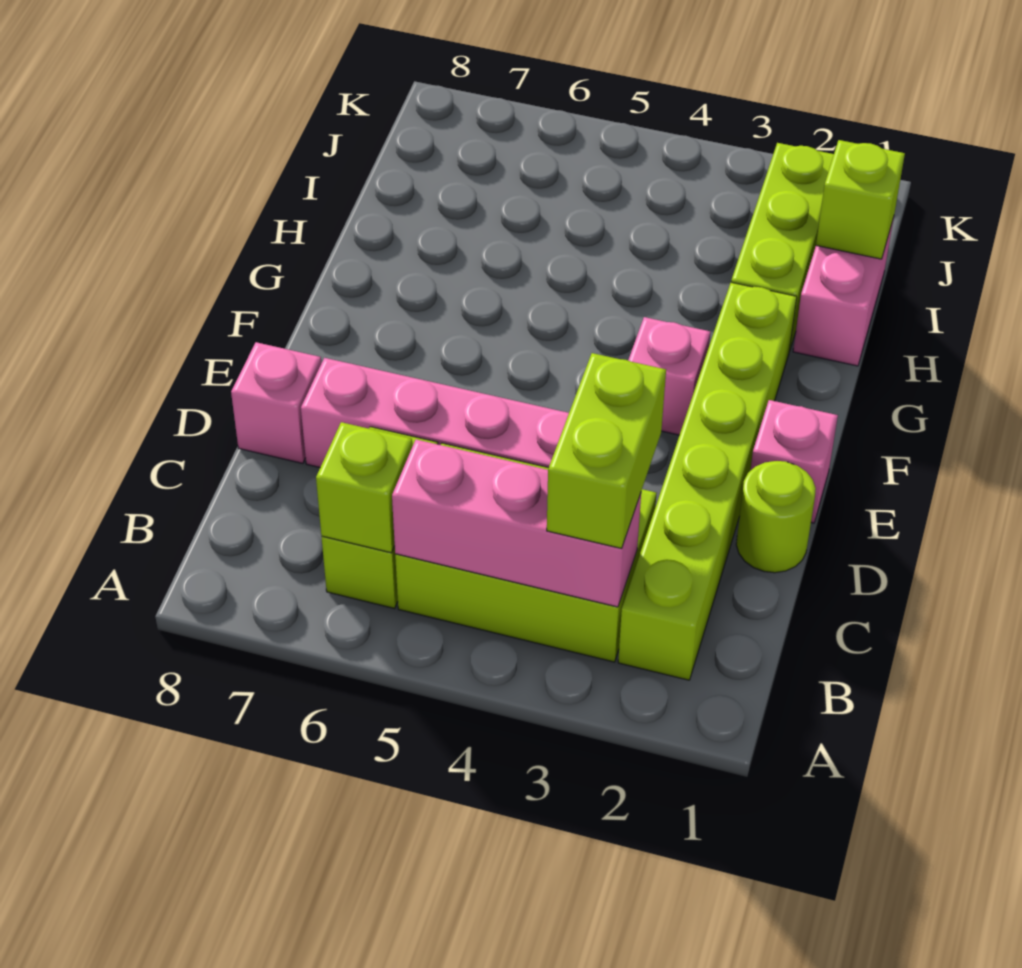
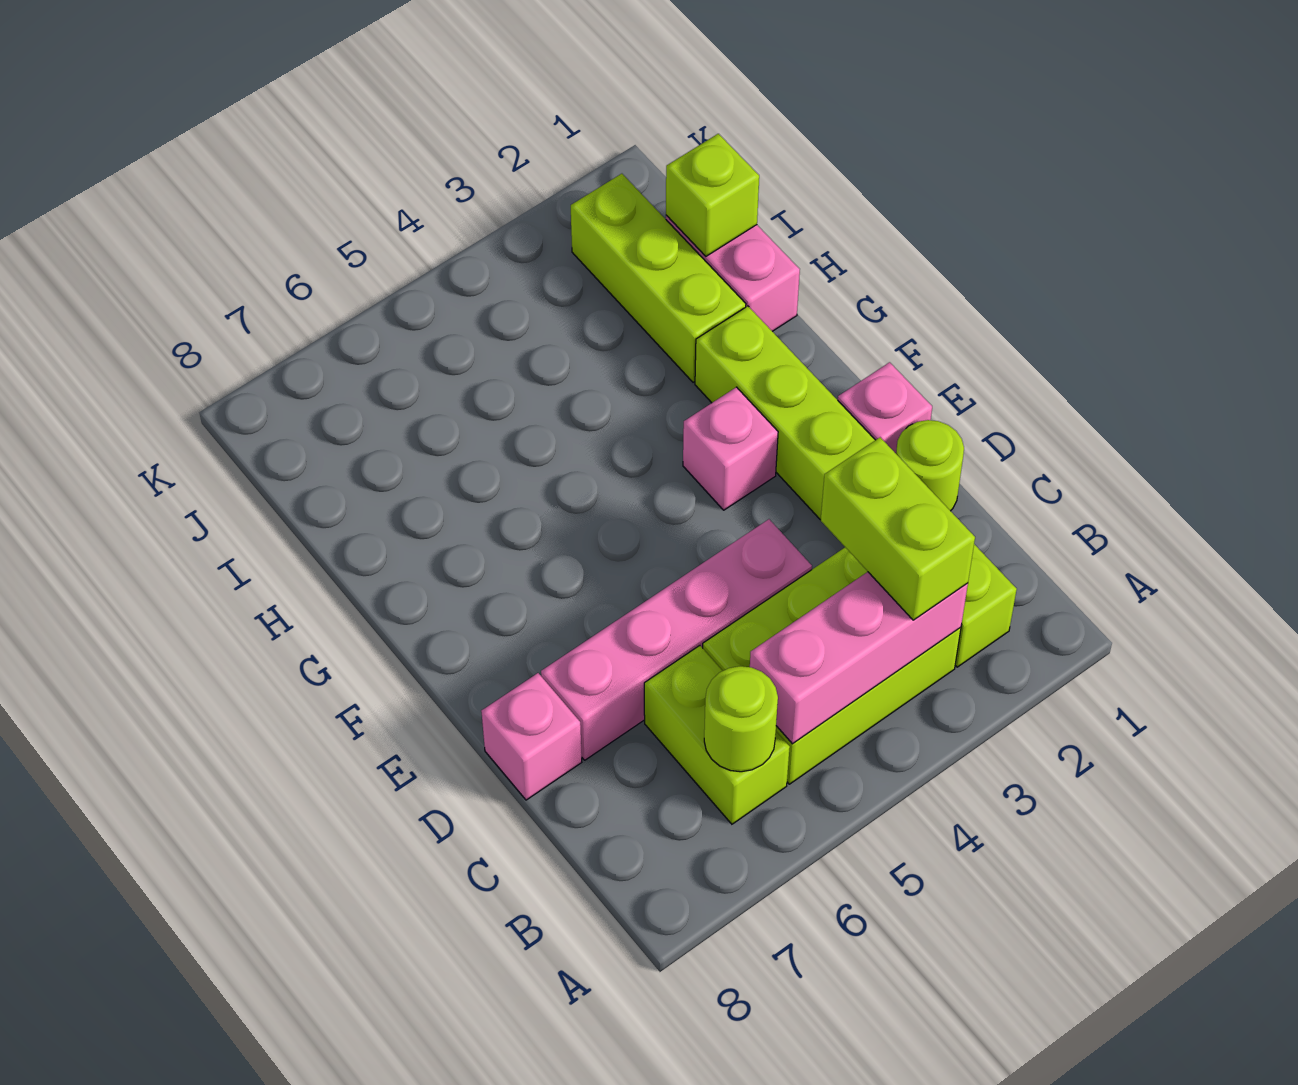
lime brick B6 level 2 -> lime round brick B6 level 2

